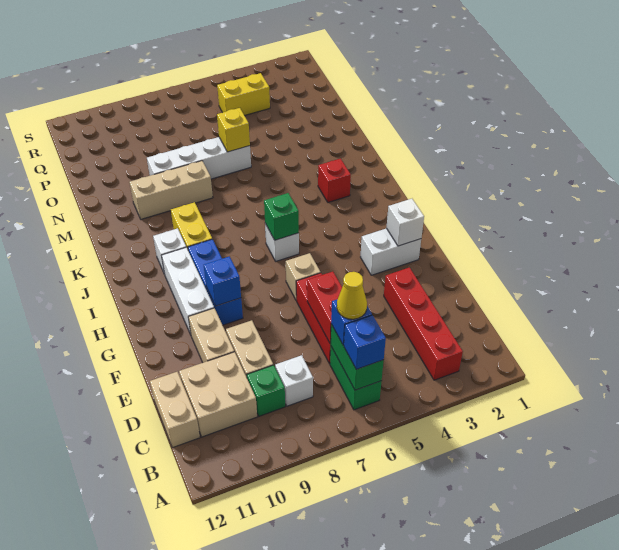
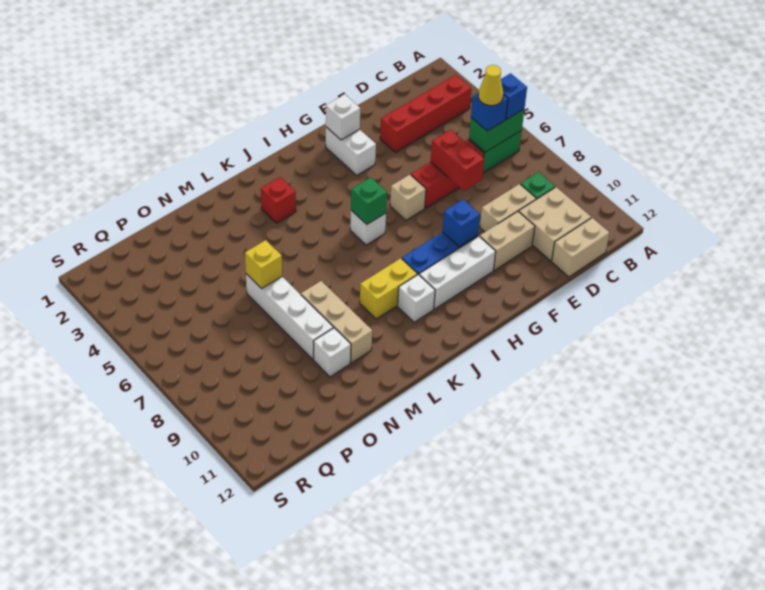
white brick C8 level 1 -> white brick N10 level 1
red brick D6:E6 level 2 -> red brick E6:E7 level 2
yellow brick Q4:Q5 level 1 -> none

